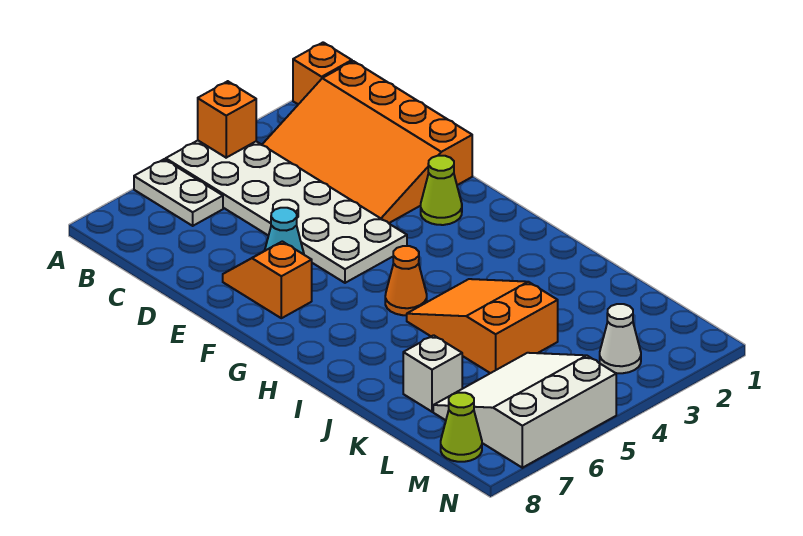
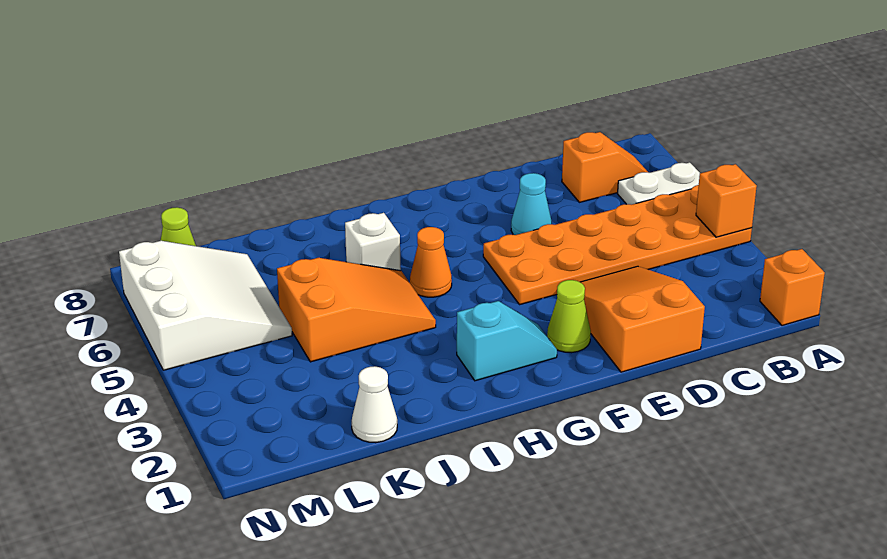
white plate A4:F5 level 1 -> orange plate A4:F5 level 1
orange slope B1:E3 level 1 top 1 -> orange slope D1:E3 level 1 top 1
orange slope E7:F7 level 1 top F -> orange slope B7:C7 level 1 top C
none -> cyan slope G2:H2 level 1 top H
white brick K7 level 1 -> white brick I6 level 1
white cone M3 level 1 -> white cone K1 level 1

